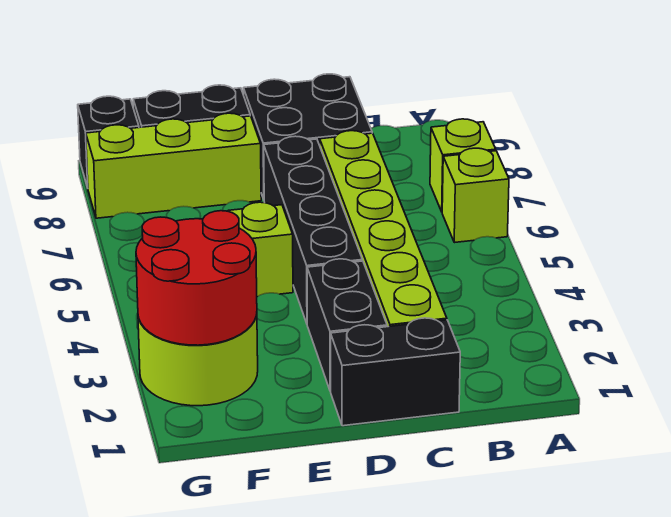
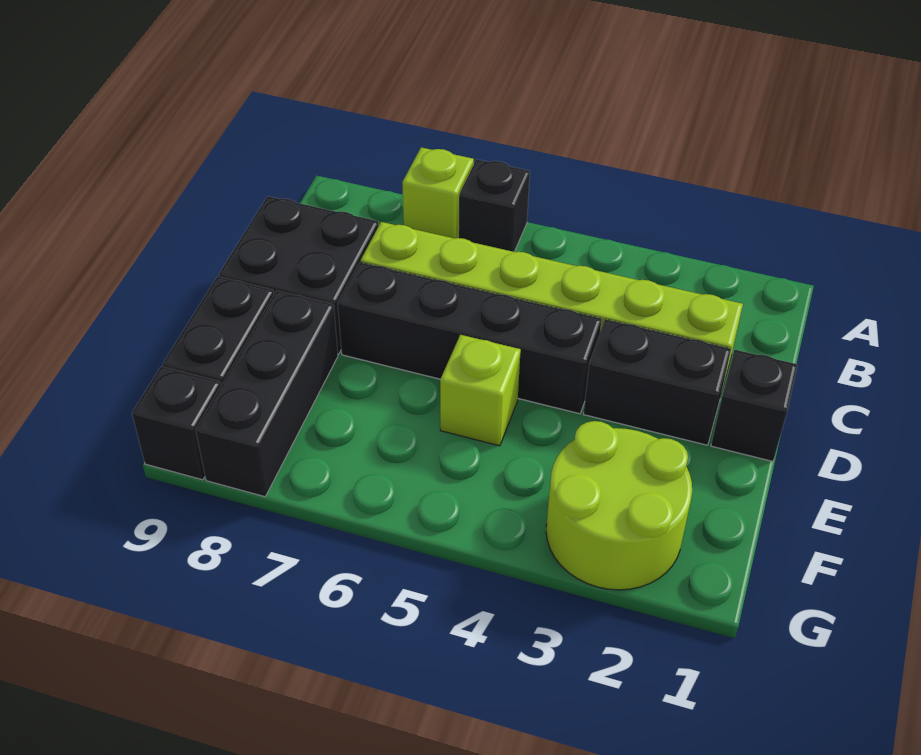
lime brick A6 level 1 -> black brick A6 level 1
black brick C1:D1 level 1 -> black brick D1 level 1
lime brick E8:G8 level 1 -> black brick E8:G8 level 1
red round brick F2:G3 level 2 -> none

